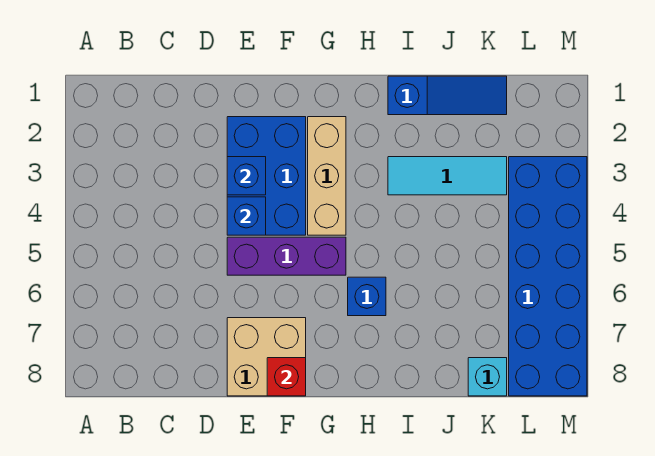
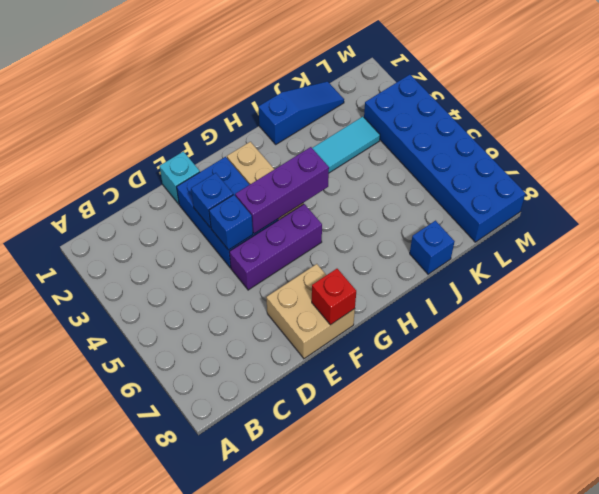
none -> purple brick F4:H4 level 2
blue brick H6 level 1 -> blue brick J8 level 1
cyan brick K8 level 1 -> cyan brick E1 level 1

